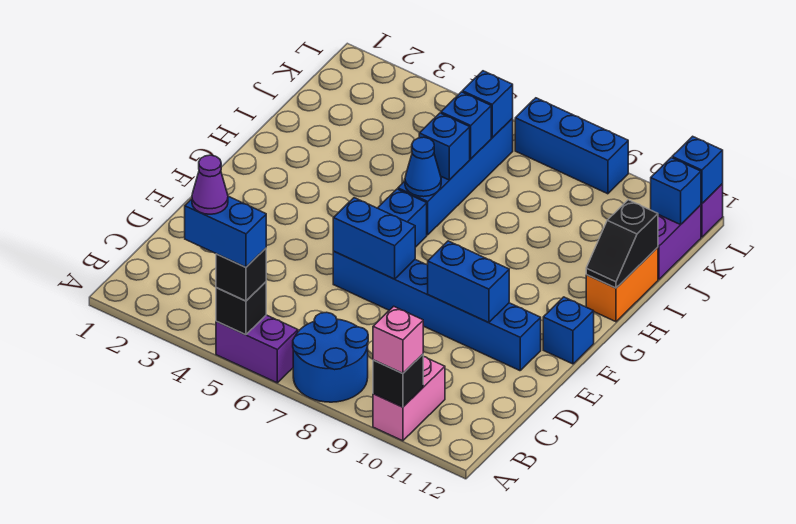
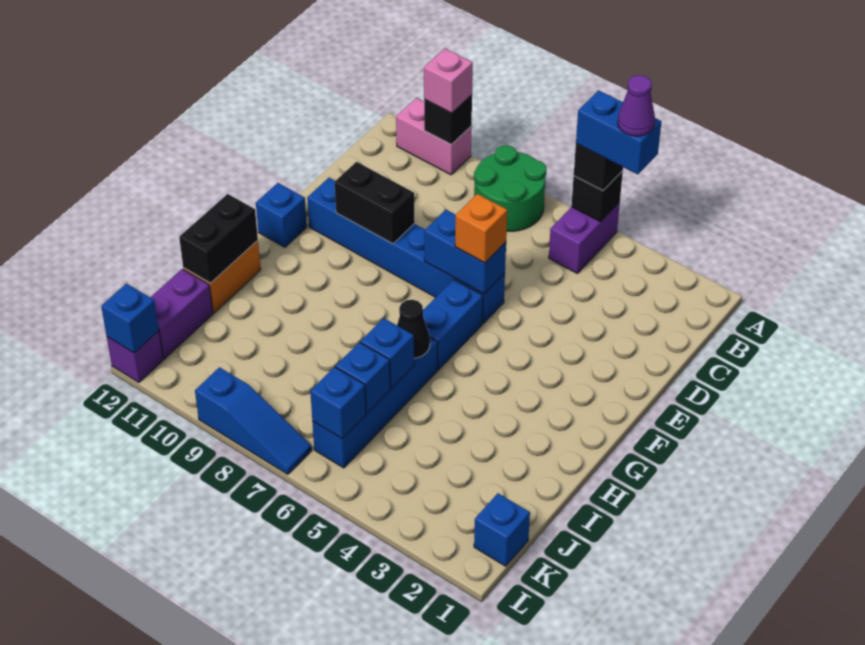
purple brick A5:A6 level 1 -> purple brick A5:B5 level 1
blue round brick A7:B8 level 1 -> green round brick A7:B8 level 1
pink brick A10:B10 level 1 -> pink brick A10:A11 level 1
none -> orange brick E6 level 3
blue brick E9:E10 level 2 -> black brick E9:E10 level 2
blue cone H6 level 2 -> black cone H6 level 2
black slope H12:I12 level 2 top I -> black brick H12:I12 level 2
blue brick K12 level 2 -> blue brick K1 level 1
blue brick L7:L9 level 1 -> blue slope L7:L9 level 1 top 9

